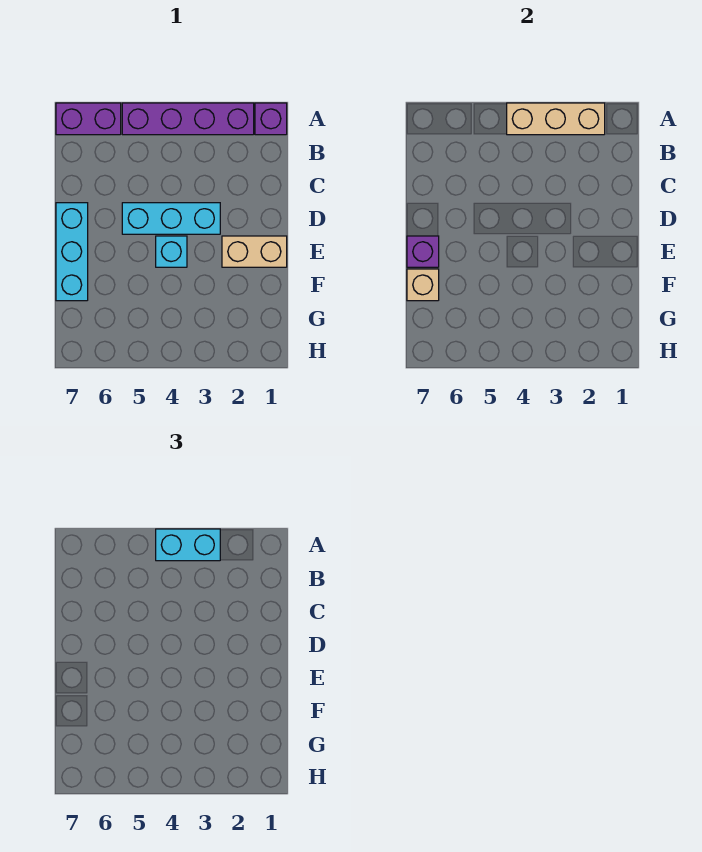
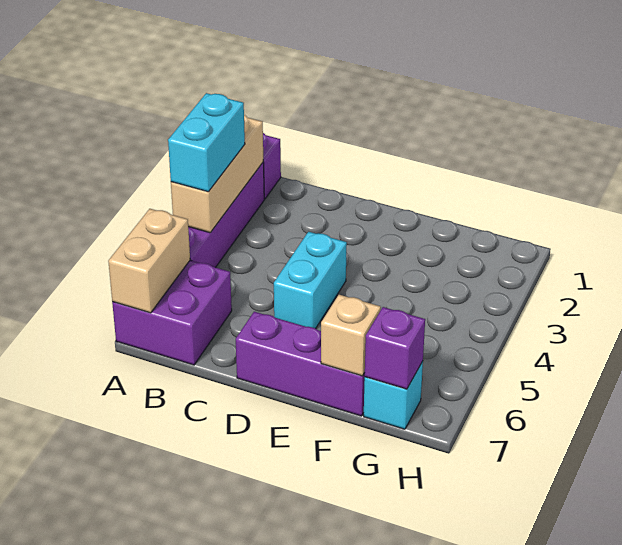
purple brick A6:A7 level 1 -> purple brick A6:B7 level 1
cyan brick D3:D5 level 1 -> cyan brick D4:D5 level 1
cyan brick D7:F7 level 1 -> purple brick D7:F7 level 1
tan brick E1:E2 level 1 -> tan brick A6:A7 level 2
cyan brick E4 level 1 -> cyan brick G7 level 1
purple brick E7 level 2 -> purple brick G7 level 2

